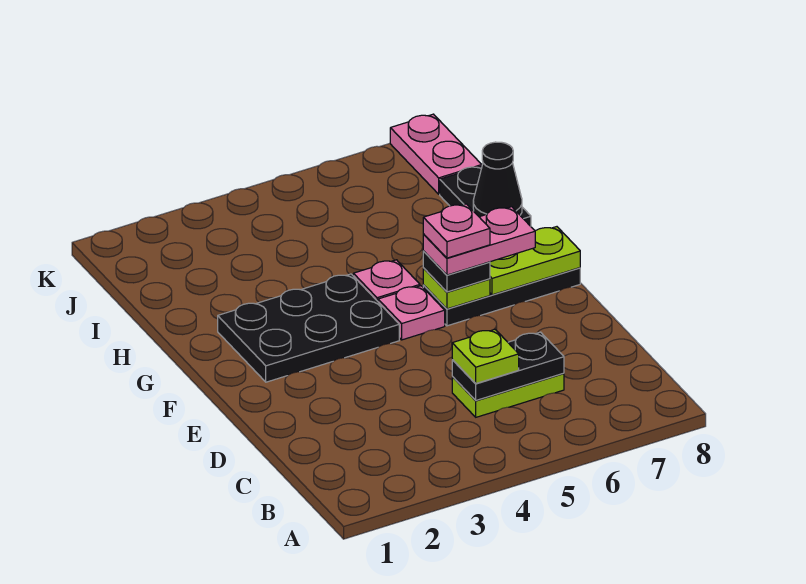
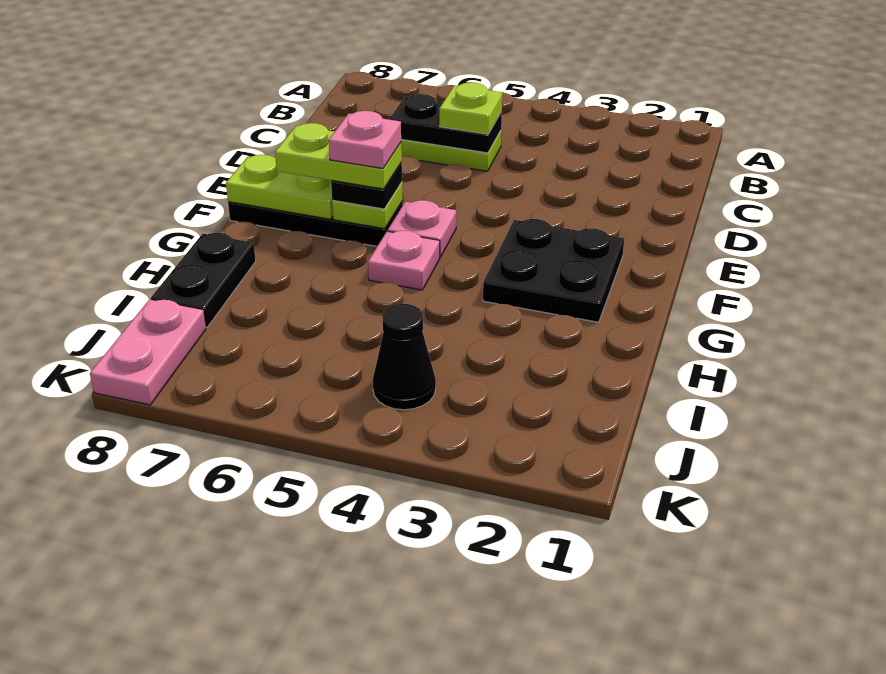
black plate F2:G4 level 1 -> black plate F2:G3 level 1
pink plate F6:F7 level 4 -> lime plate F6:F7 level 4
black cone H8 level 2 -> black cone J4 level 1

